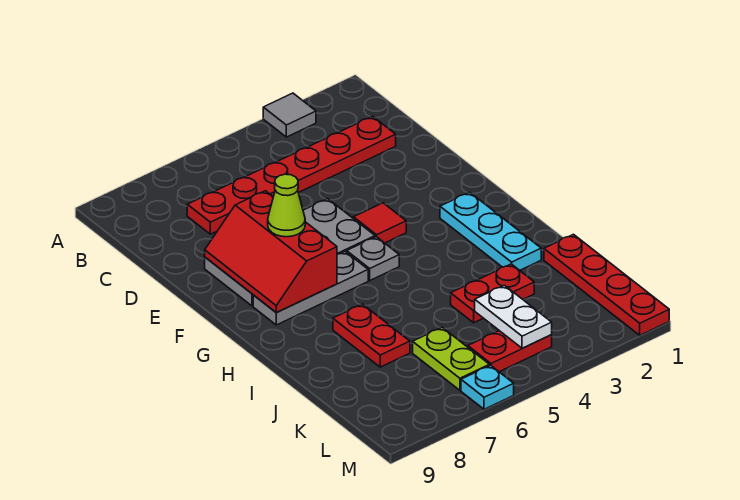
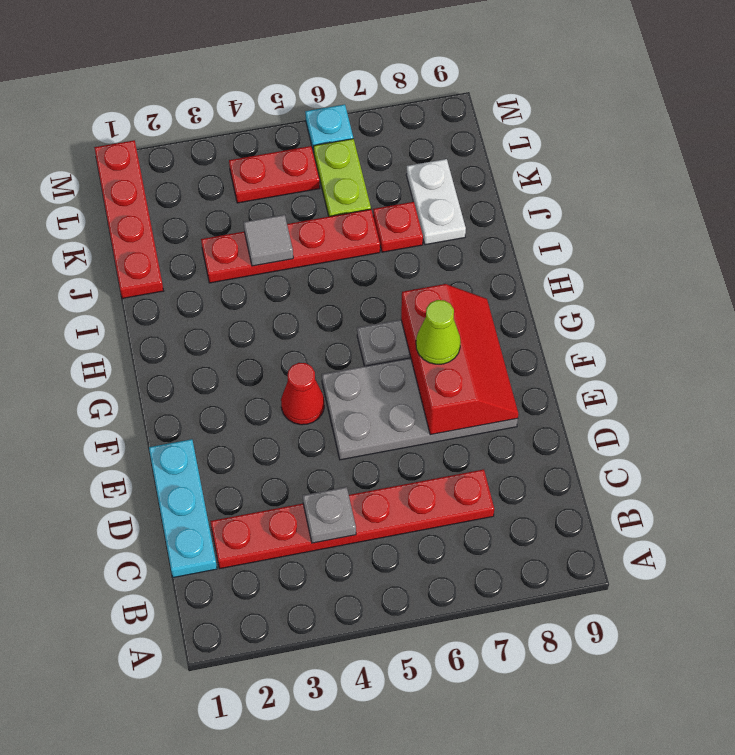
grey tile A3 level 1 -> grey tile J4 level 2
red tile F4 level 1 -> red cone F4 level 1
cyan plate G2:I2 level 1 -> cyan plate C1:E1 level 1
grey plate G5 level 1 -> grey plate C4 level 2
red plate I7:J7 level 1 -> red plate J7 level 1
red plate J3:J4 level 1 -> red plate J3:J6 level 1
white plate K4:L4 level 2 -> white plate J8:K8 level 1

